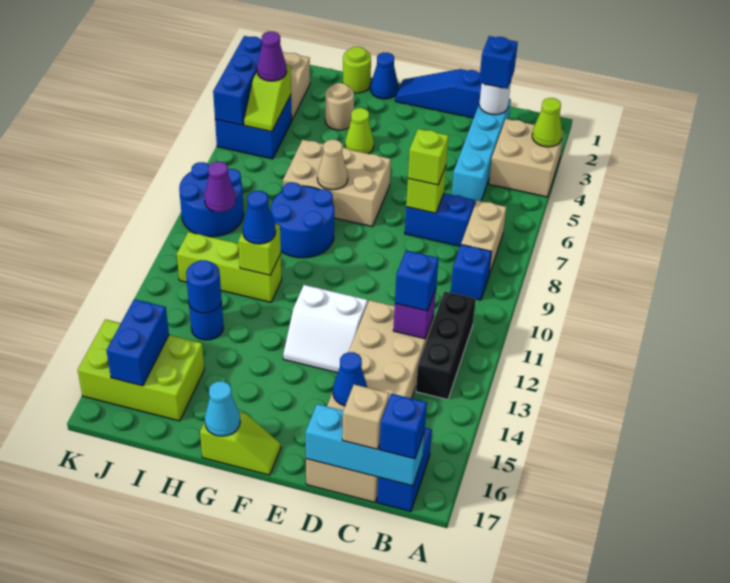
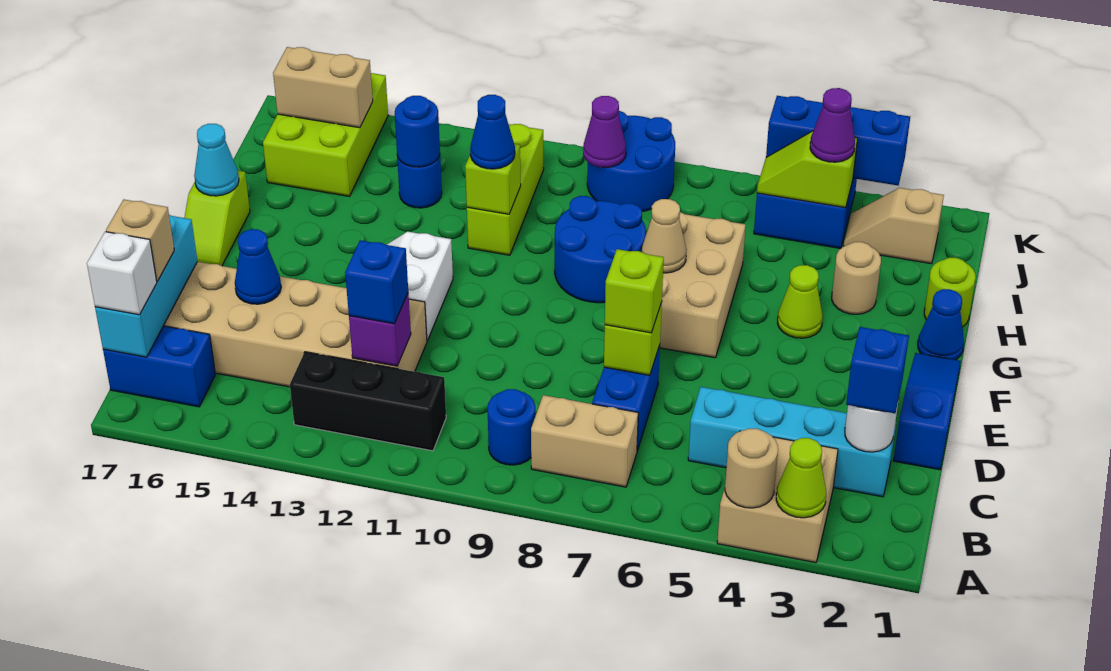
none -> tan round brick A4 level 2
blue brick B9 level 1 -> blue round brick B9 level 1
blue brick B17 level 3 -> white brick B17 level 3
blue brick J15:J16 level 2 -> tan brick J15:J16 level 2

